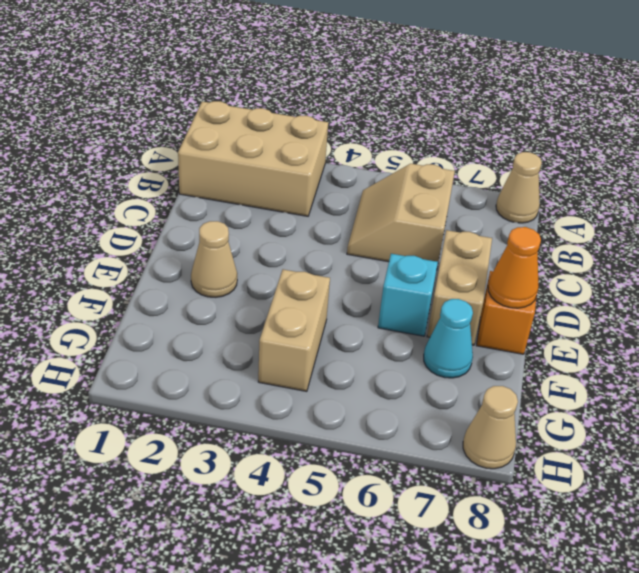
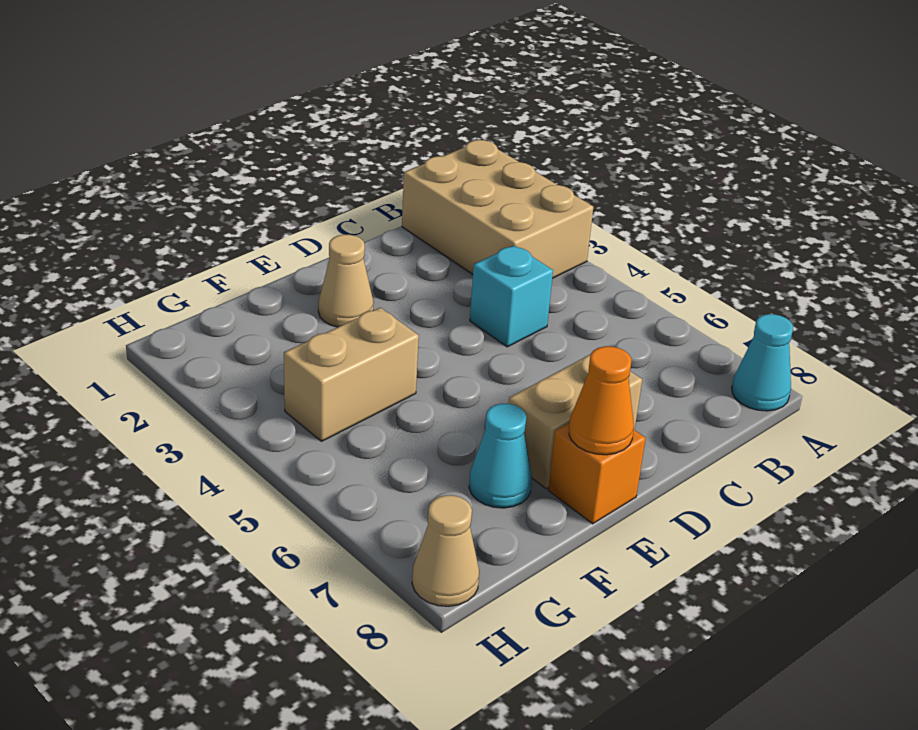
tan cone A8 level 1 -> cyan cone A8 level 1
tan slope B5:C6 level 1 top 6 -> none
cyan brick E6 level 1 -> cyan brick C4 level 1

